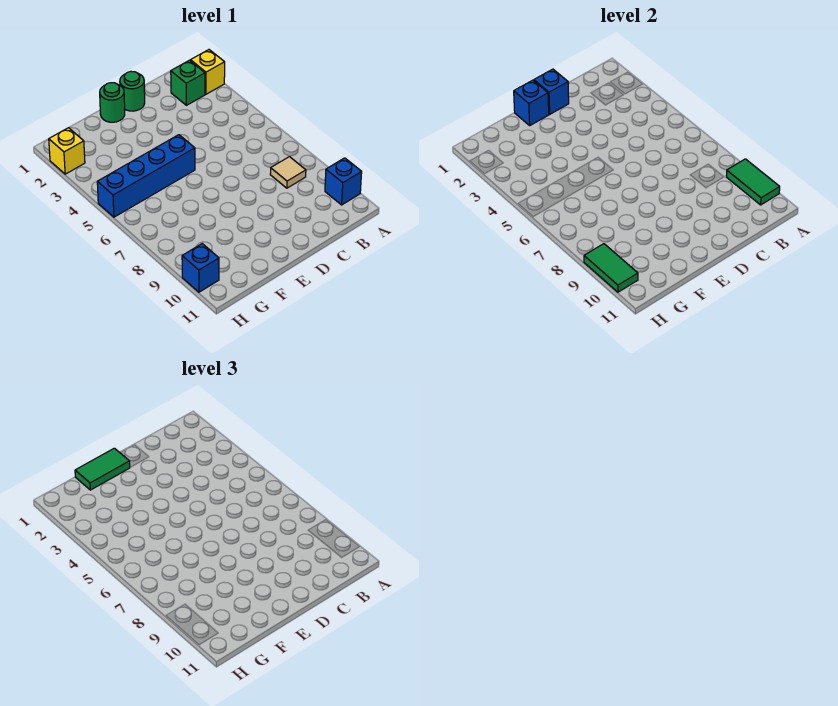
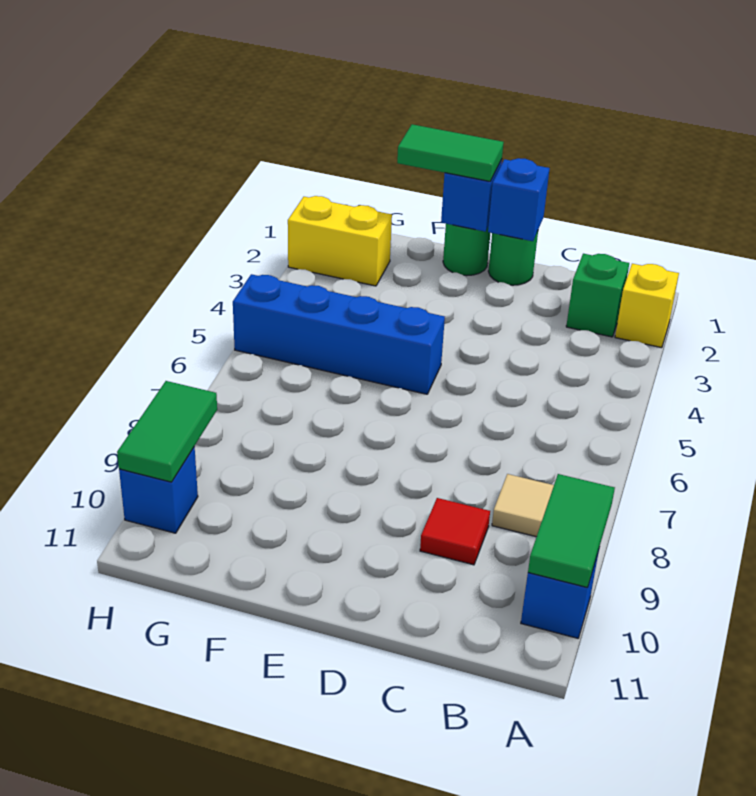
none -> red tile C9 level 1
yellow brick H2 level 1 -> yellow brick G2:H2 level 1

